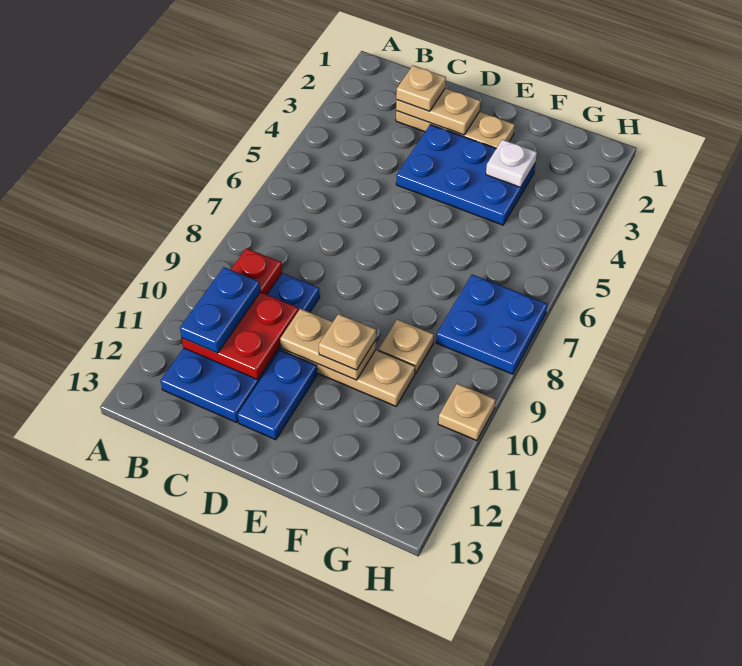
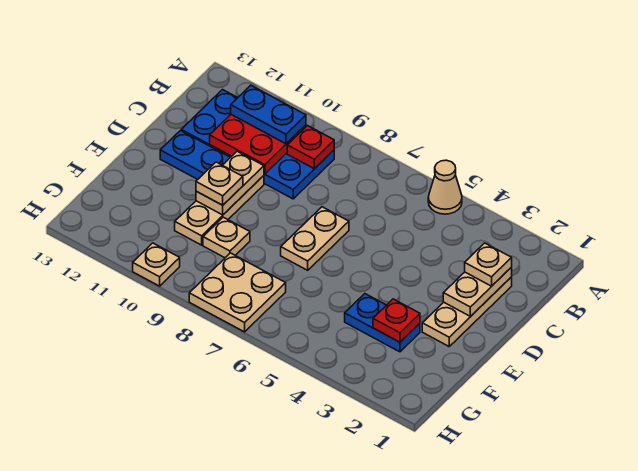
none -> tan cone A5 level 1
blue plate D3:F4 level 1 -> blue plate F3:F4 level 1
none -> tan plate D7:E7 level 1
white plate F3 level 2 -> red plate F3 level 2
blue plate G7:H8 level 1 -> tan plate G7:H8 level 1

